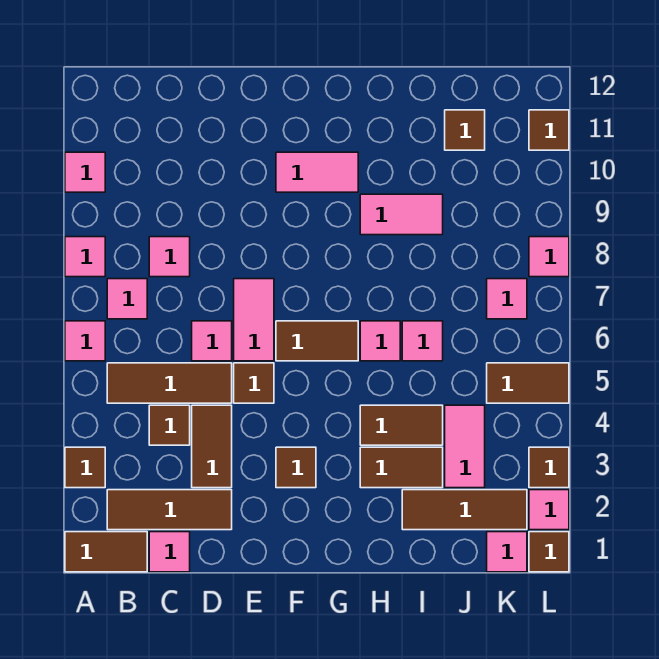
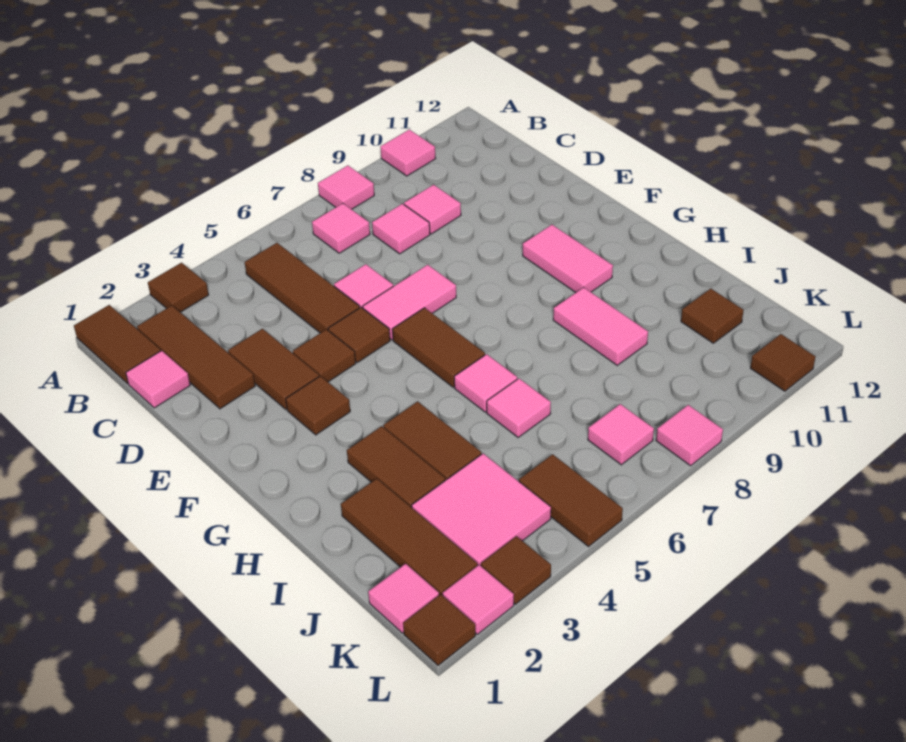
pink tile A6 level 1 -> pink tile C9 level 1
brown tile C4 level 1 -> brown tile E4 level 1
brown tile D3:D4 level 1 -> brown tile D3:E3 level 1
pink tile J3:J4 level 1 -> pink tile J3:K4 level 1

